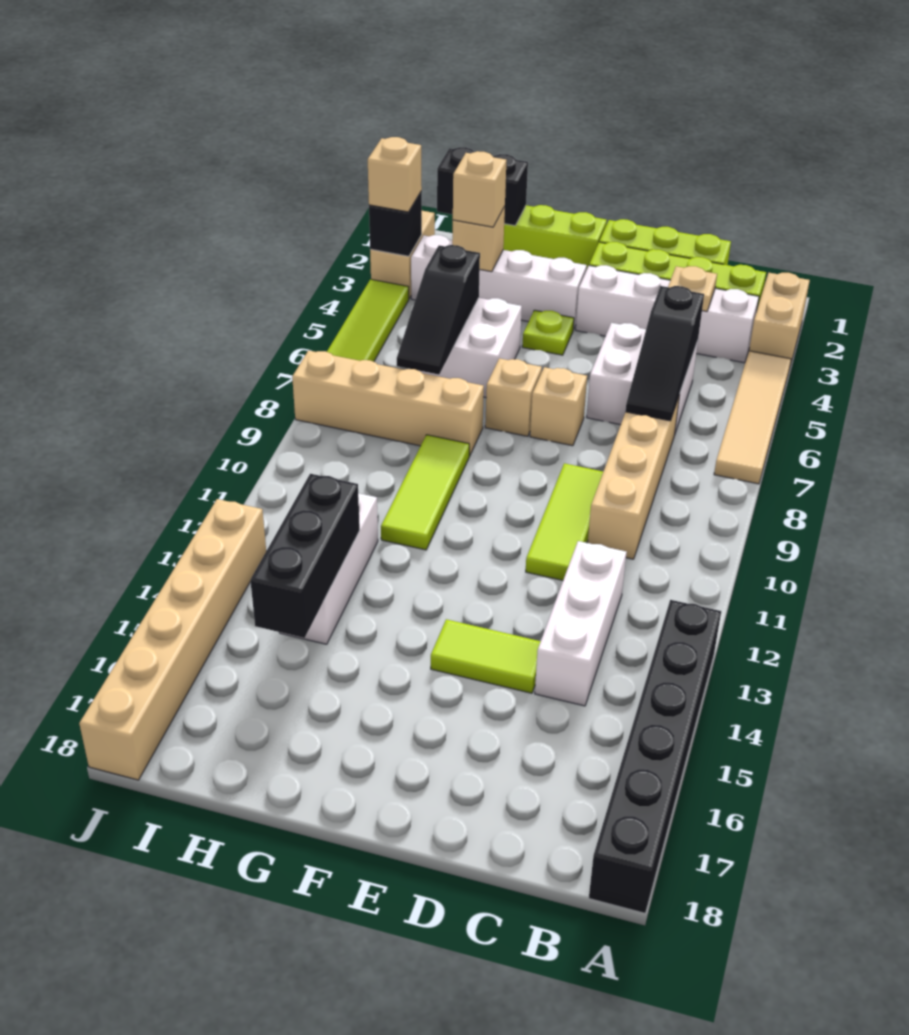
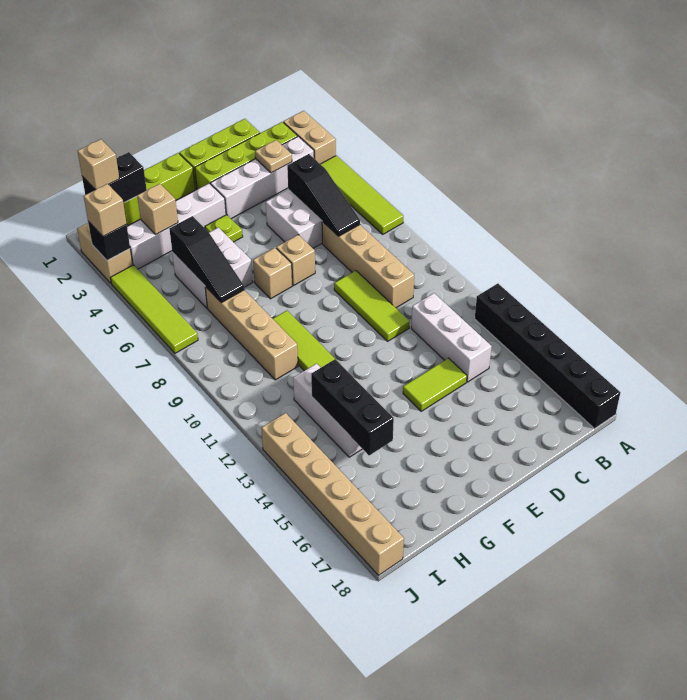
tan tile A4:A7 level 1 -> lime tile A4:A7 level 1
tan brick G8:J8 level 1 -> tan brick H7:H10 level 1
tan brick H3 level 3 -> tan brick I1 level 3

